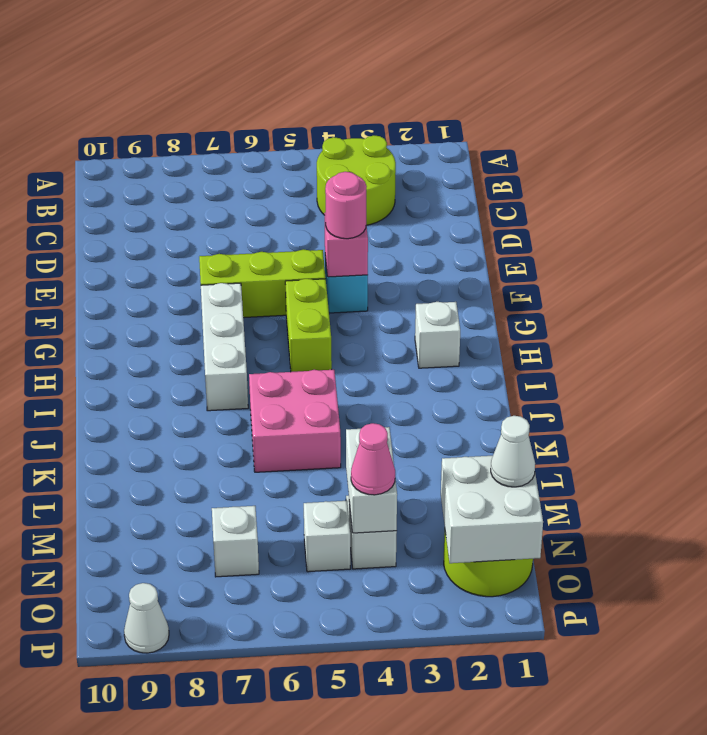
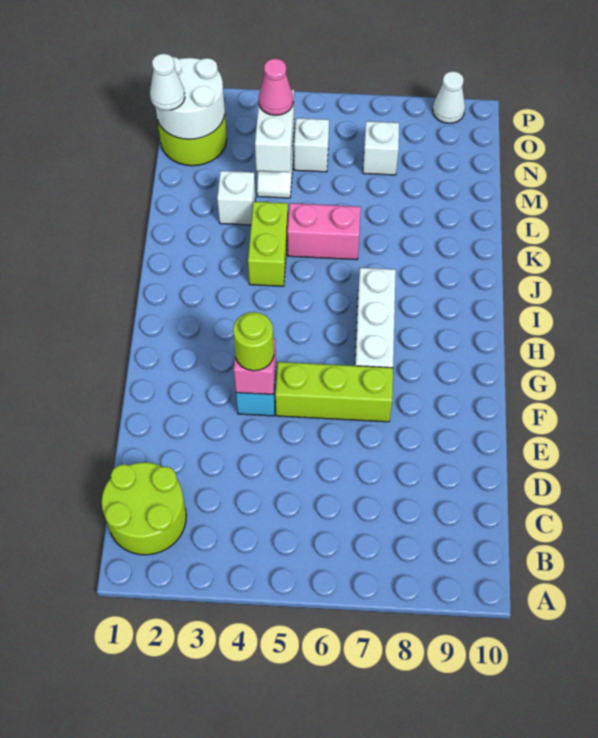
lime round brick B3:C4 level 1 -> lime round brick B1:C2 level 1
pink round brick F4 level 3 -> lime round brick F4 level 3
lime brick G5:H5 level 1 -> lime brick J4:K4 level 1
white brick H2 level 1 -> white brick L3 level 1
pink brick J5:K6 level 1 -> pink brick K5:K6 level 1
white brick N1:O2 level 2 -> white round brick N1:O2 level 2

